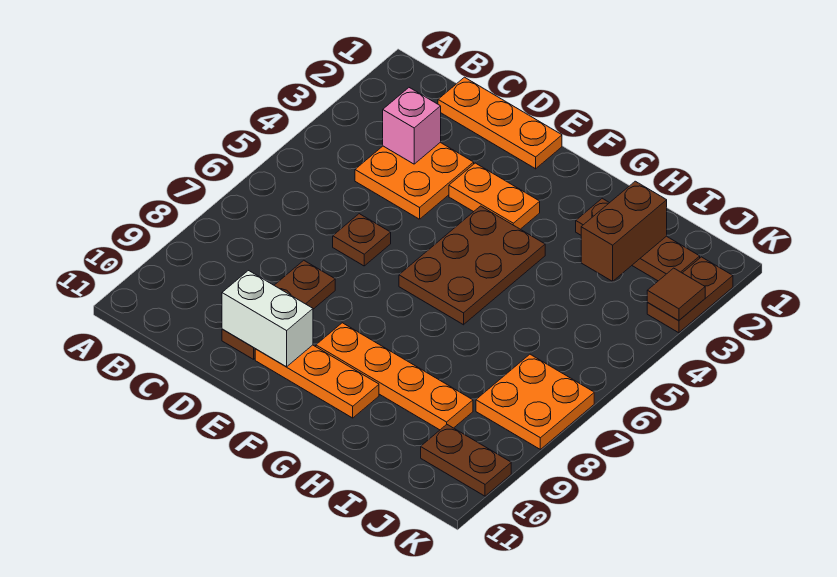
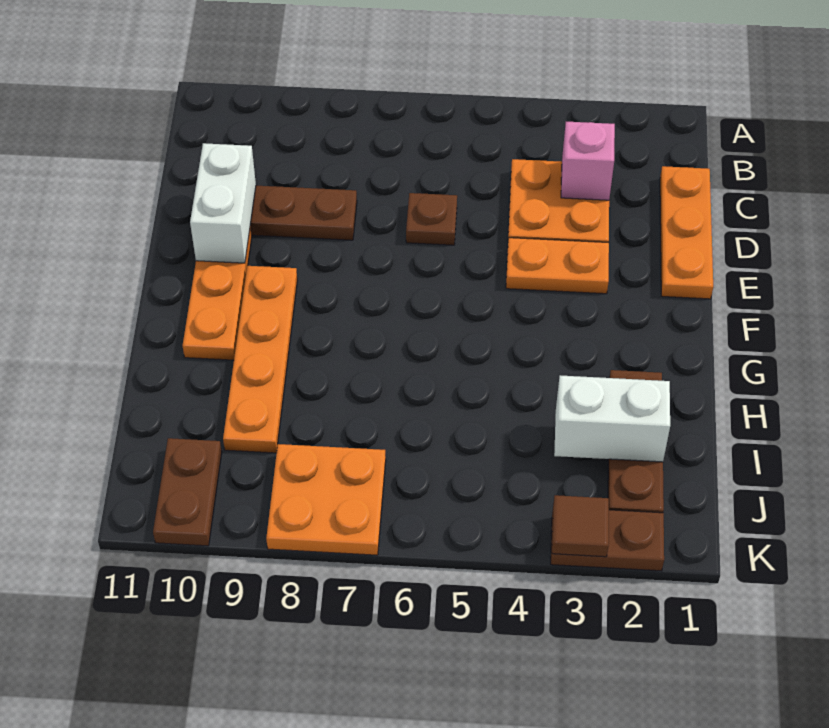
orange plate E3:F3 level 1 -> orange plate E3:E4 level 1
brown plate F4:G6 level 1 -> none
brown brick I2:I3 level 2 -> white brick I2:I3 level 2

